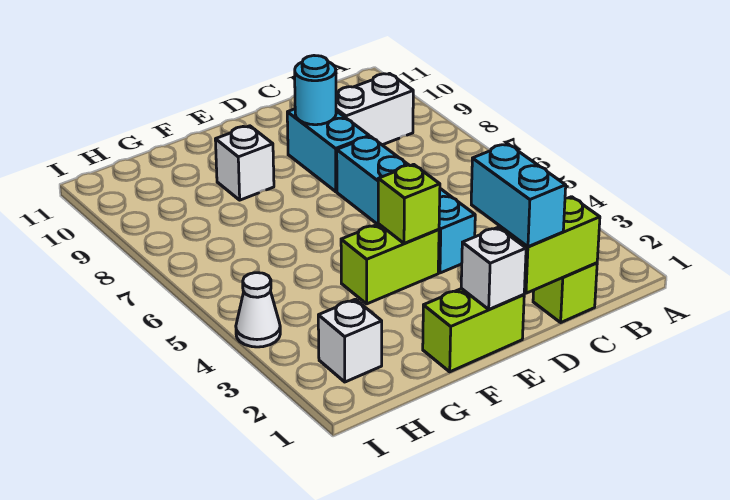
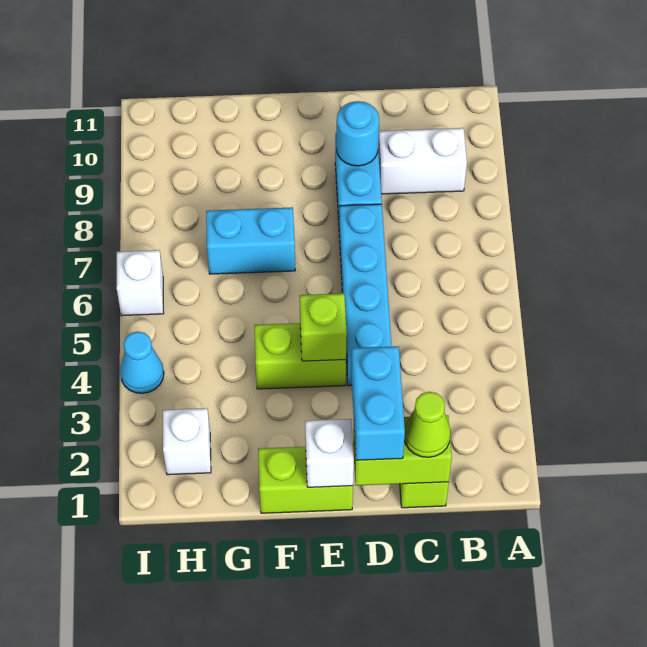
none -> lime cone C1 level 3
none -> cyan brick F7:G7 level 1
white brick F9 level 1 -> white brick I6 level 1
white cone I4 level 1 -> cyan cone I4 level 1

